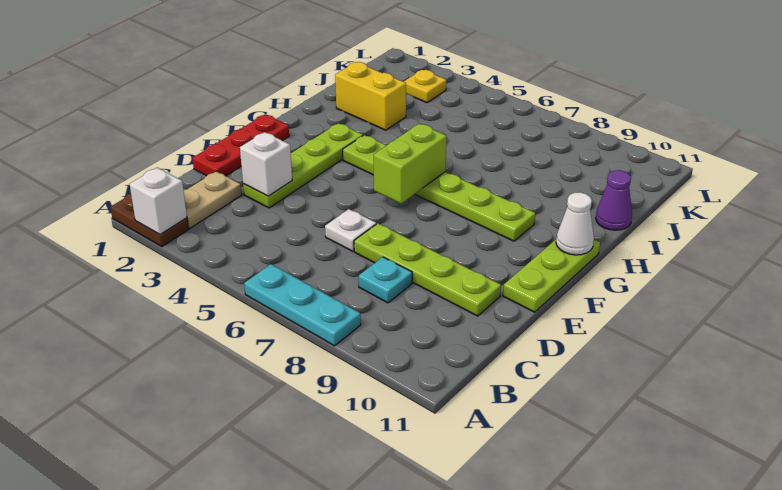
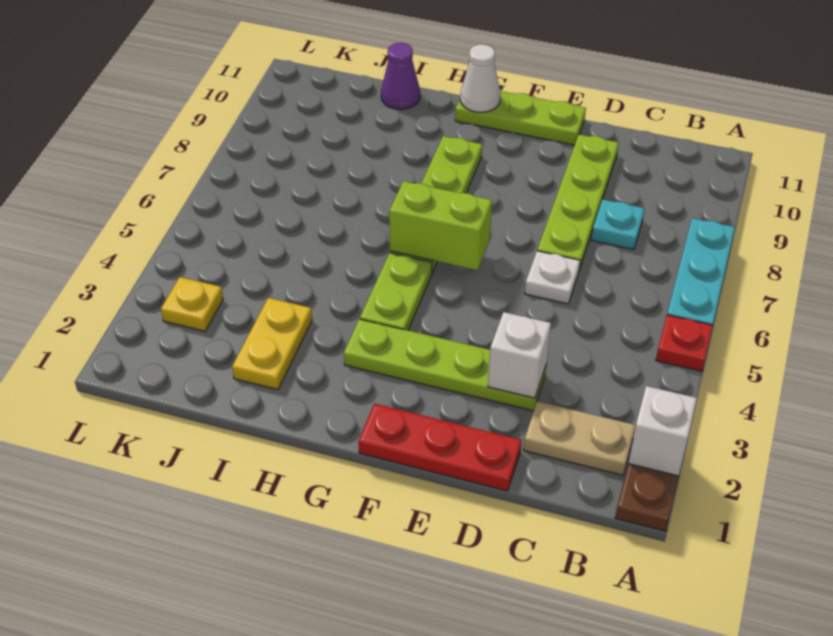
none -> red plate A5 level 1
yellow brick I2:I3 level 1 -> yellow plate I2:I3 level 1

